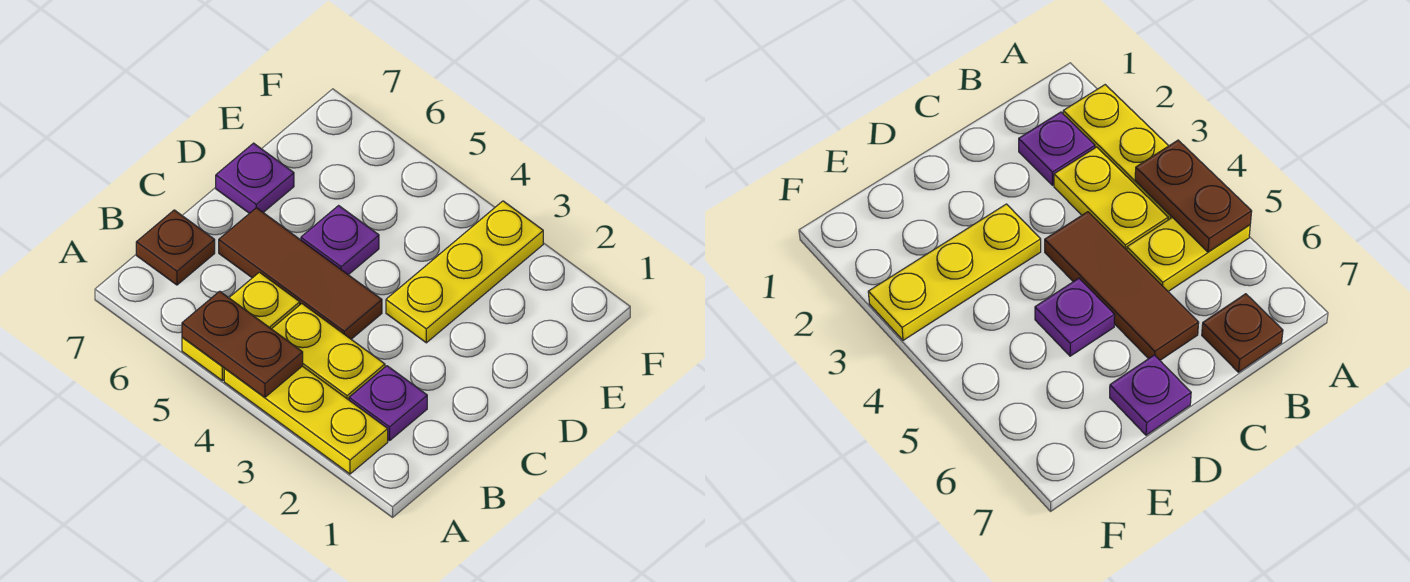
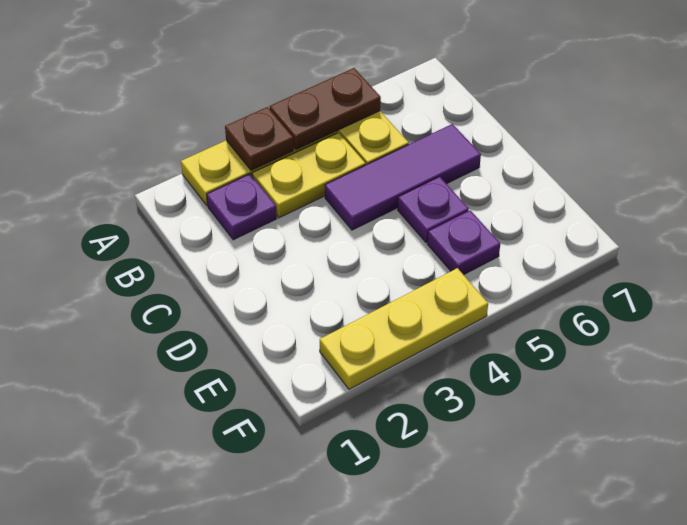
brown plate B7 level 1 -> brown plate A3 level 2
brown tile C4:C6 level 1 -> purple tile C4:C6 level 1
yellow plate D3:F3 level 1 -> yellow plate F2:F4 level 1
purple plate D7 level 1 -> purple plate E5 level 1

